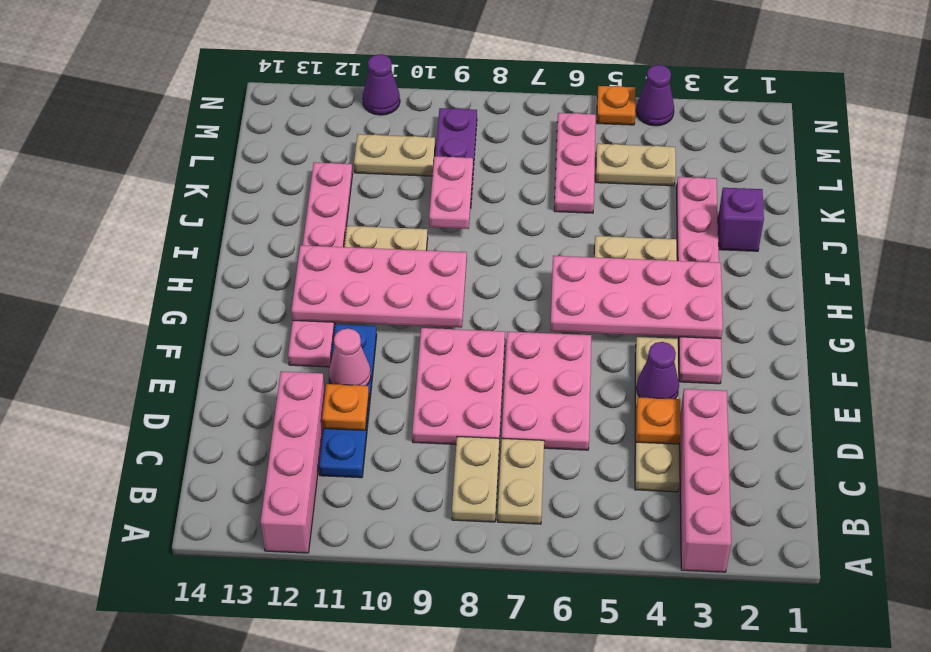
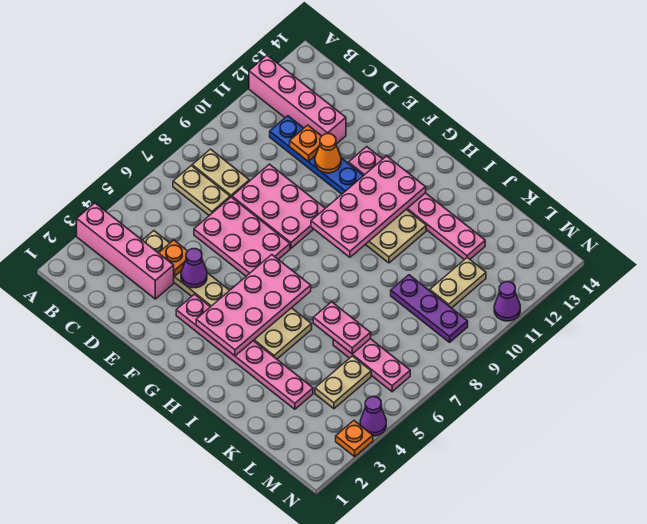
pink cone E11 level 2 -> orange cone E11 level 2
purple brick J2 level 1 -> none
pink plate J9:K9 level 2 -> pink plate J6:K6 level 2
orange plate N5 level 1 -> orange plate N3 level 1

